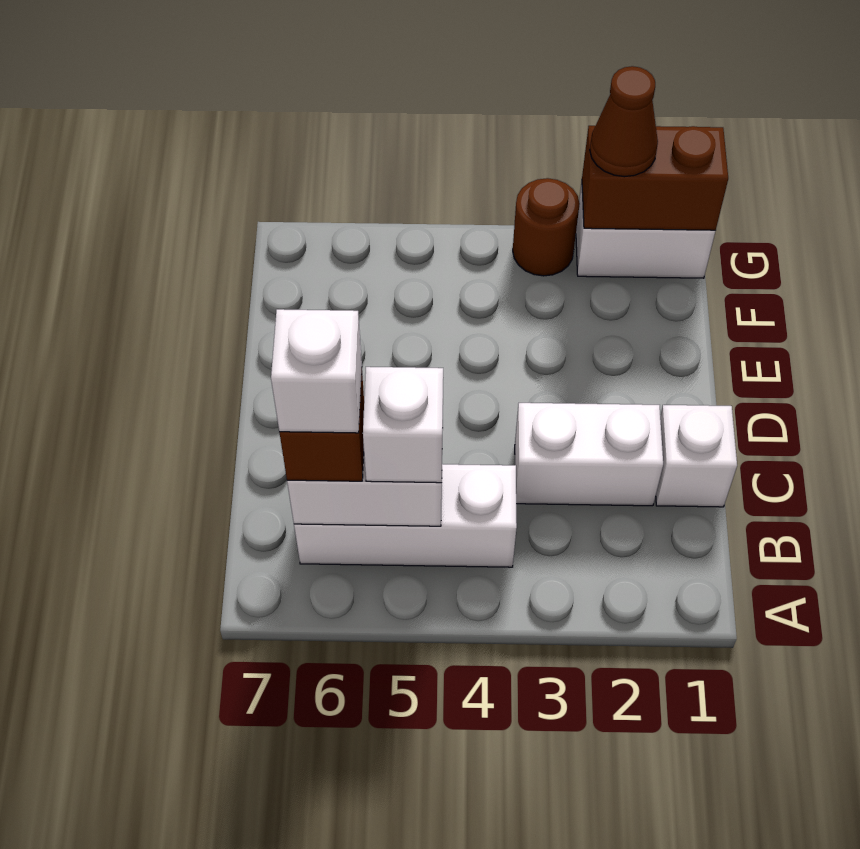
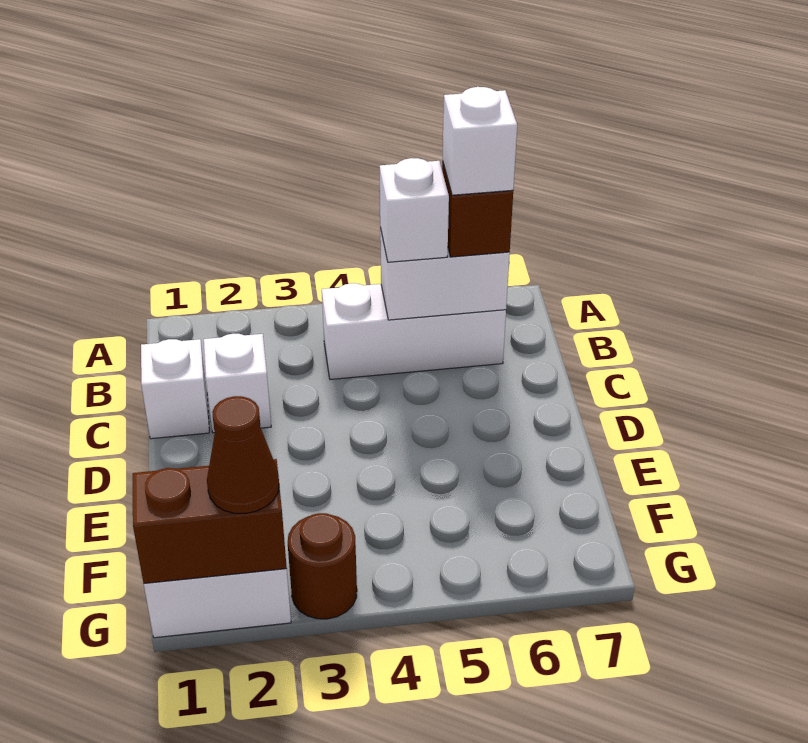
white brick C2:C3 level 1 -> white brick C2 level 1

